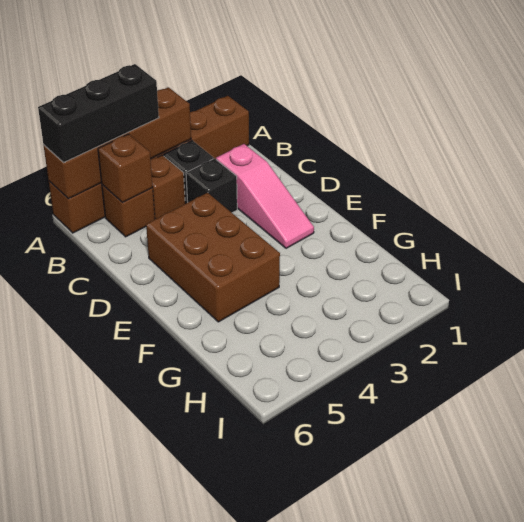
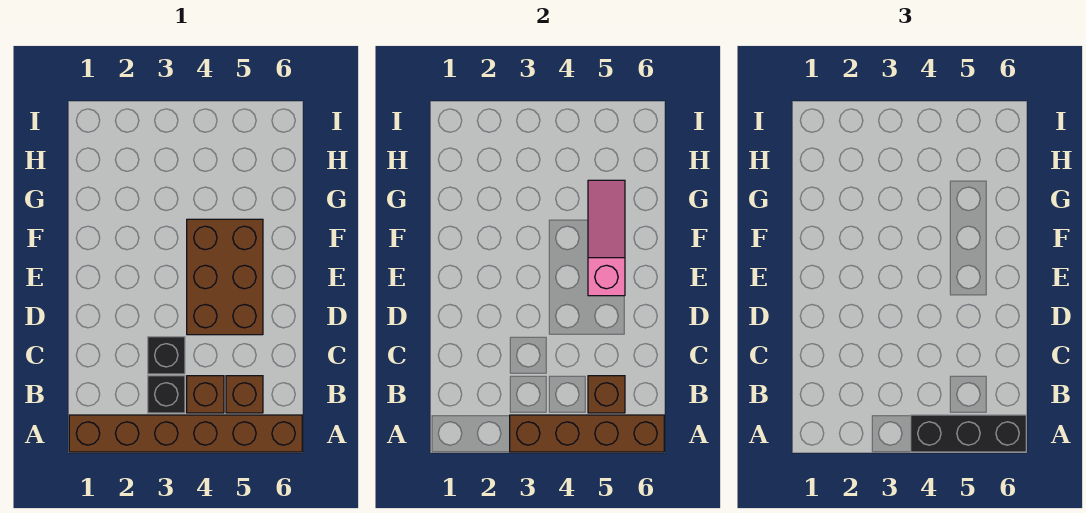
pink slope C2:E2 level 1 top C -> pink slope E5:G5 level 2 top E

